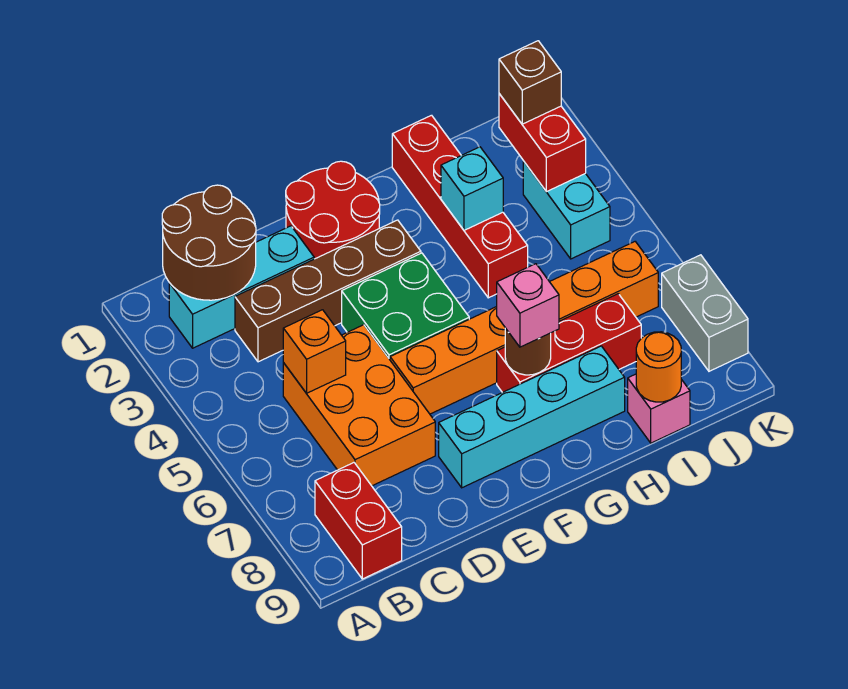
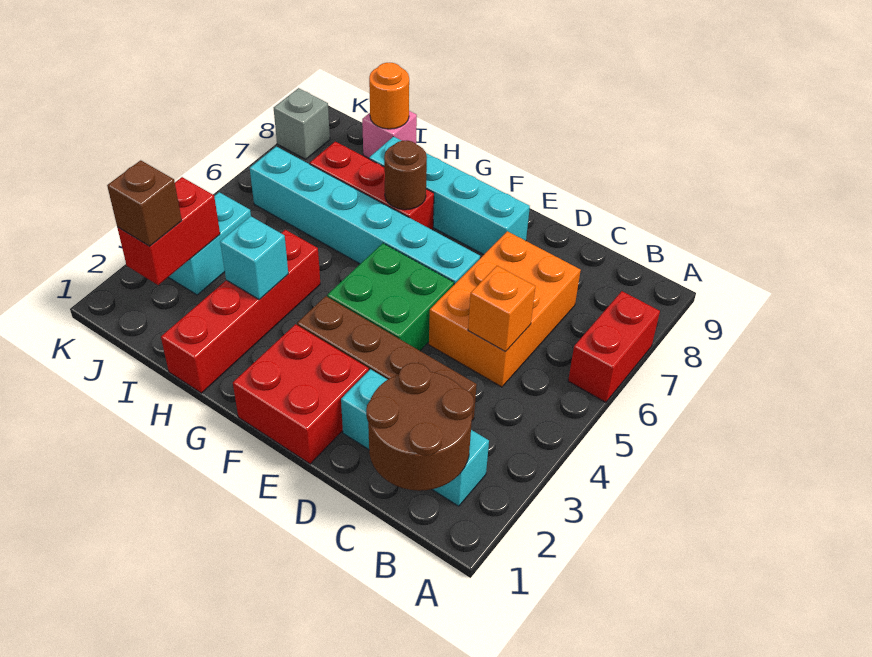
red brick B8:B9 level 1 -> red brick A6:A7 level 1
red round brick E1:F2 level 1 -> red brick E1:F2 level 1
orange brick E6:J6 level 1 -> cyan brick E6:J6 level 1
pink brick G7 level 3 -> none
grey brick K7:K8 level 1 -> grey brick K8 level 1

